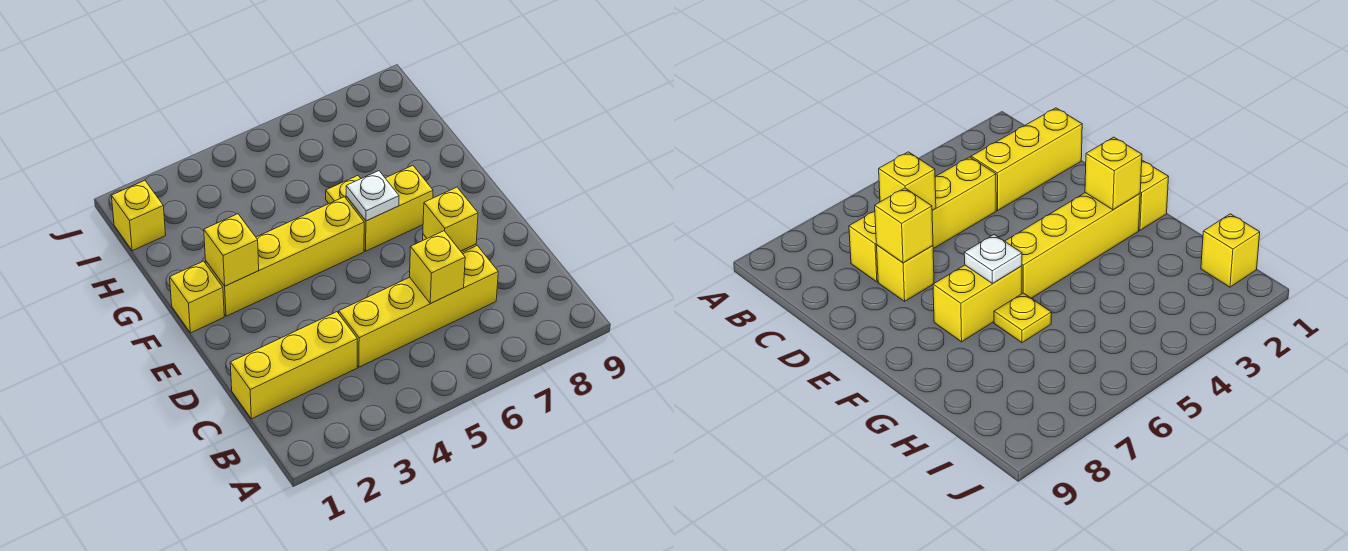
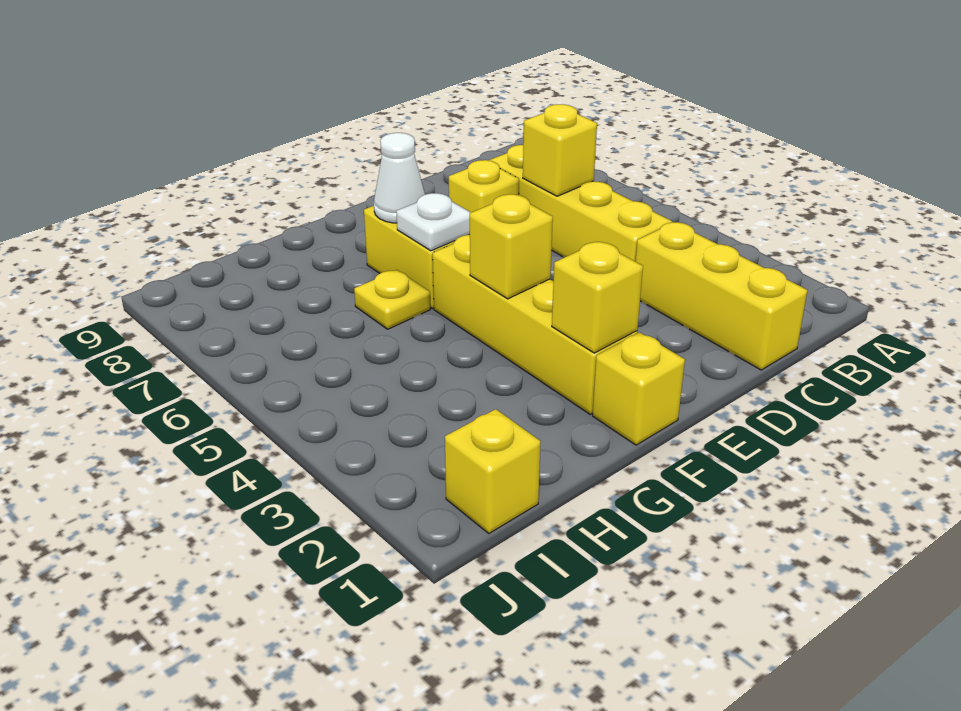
yellow brick D7 level 2 -> yellow brick F4 level 2
none -> white cone F7 level 2

